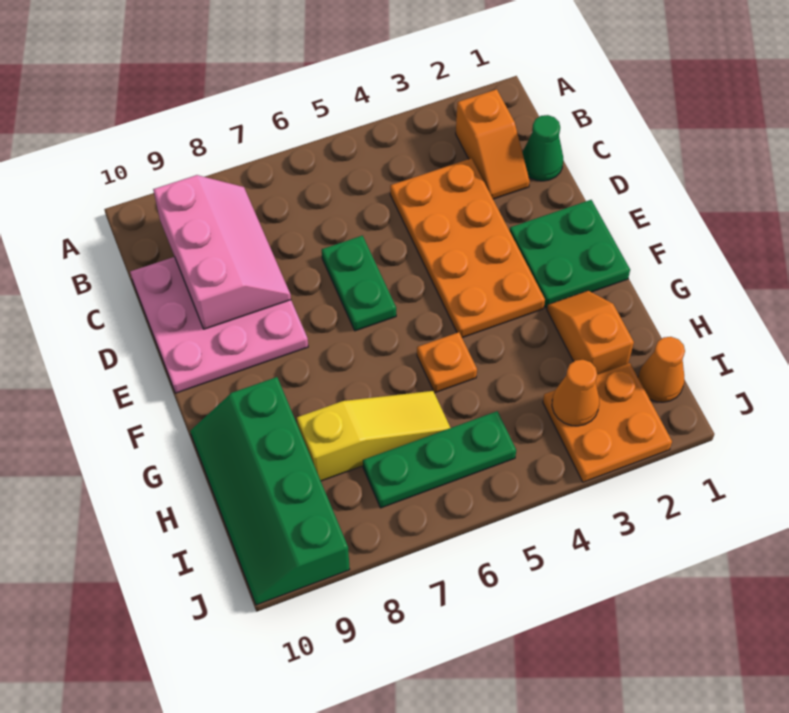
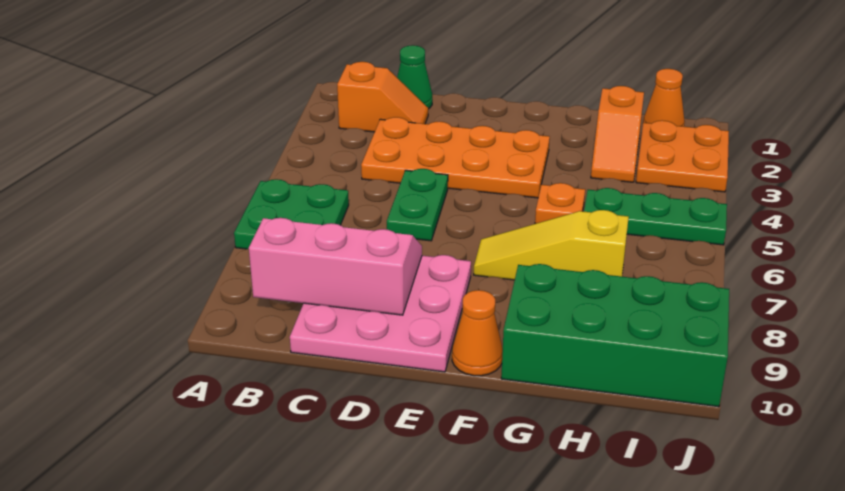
green plate D6:E6 level 1 -> green plate D5:D6 level 1
green plate E1:F2 level 1 -> green plate A6:B7 level 1
orange slope G2:H2 level 1 top H -> orange slope H2:H3 level 1 top 2
green slope G9:J10 level 1 top 9 -> green brick G9:J10 level 1
yellow slope H6:H8 level 1 top 8 -> yellow slope F7:H7 level 1 top H
orange cone I3 level 2 -> orange cone F10 level 1
green plate I5:I7 level 1 -> green plate H5:J5 level 1

